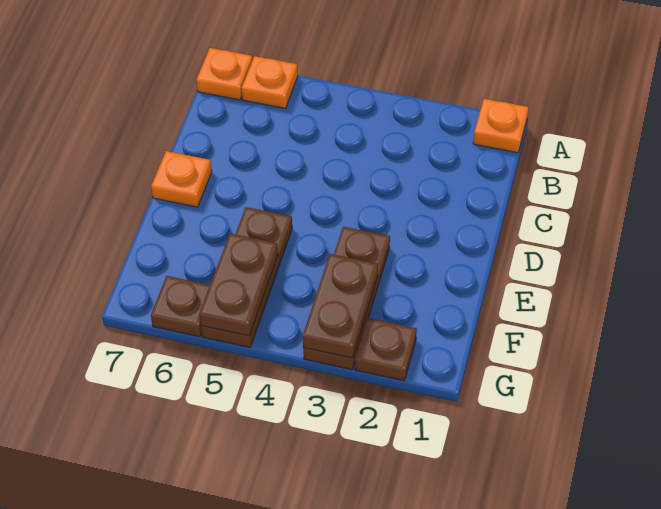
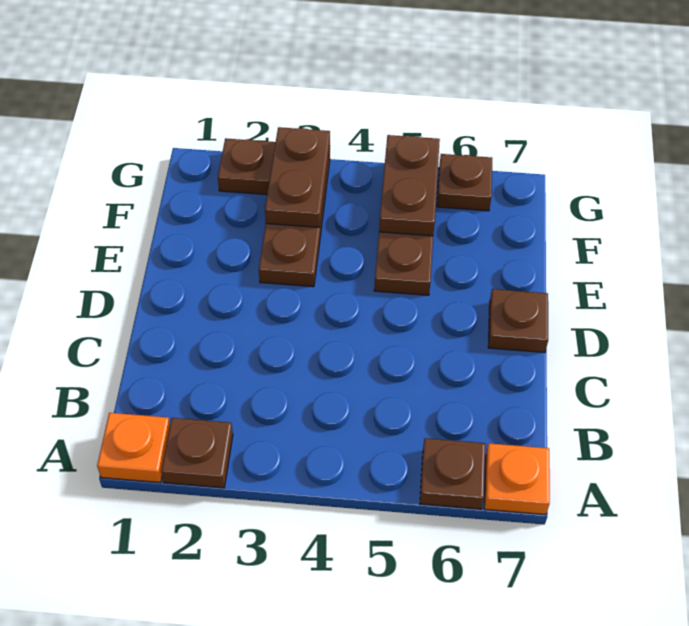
none -> brown plate A2 level 1
orange plate A6 level 1 -> brown plate A6 level 1
orange plate D7 level 1 -> brown plate D7 level 1

